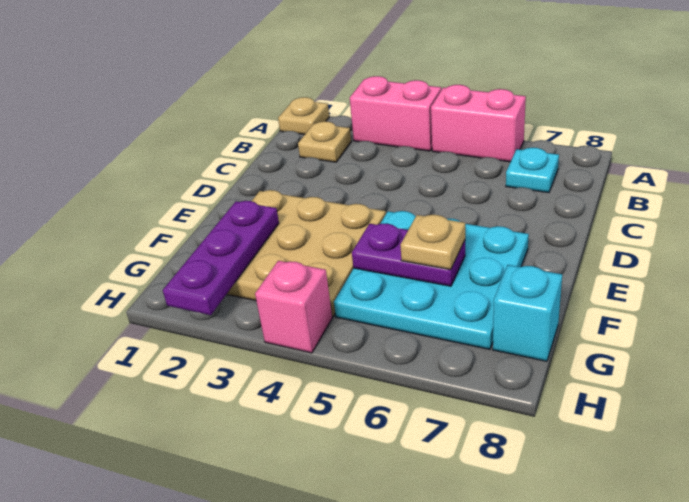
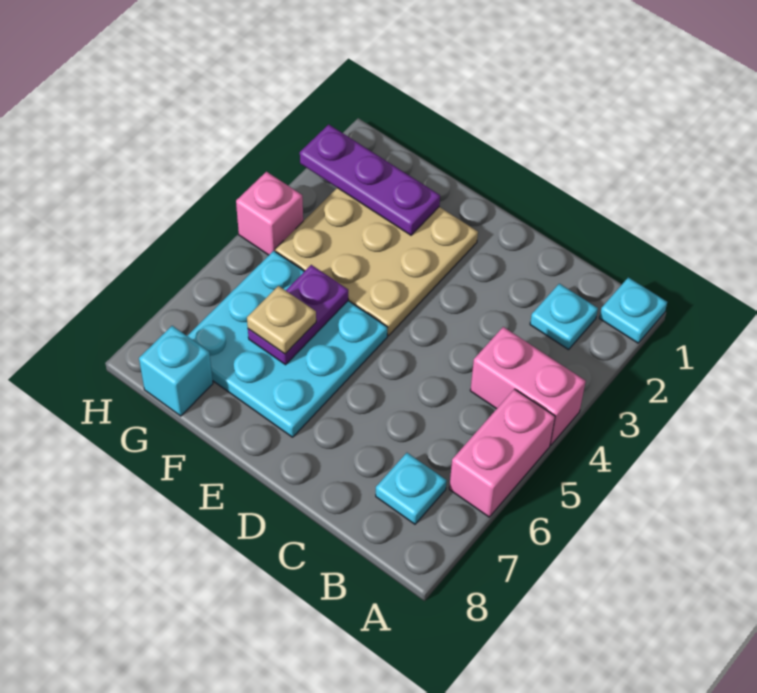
tan plate A1 level 1 -> cyan plate A1 level 1
pink brick A3:A4 level 1 -> pink brick A4:B4 level 1
tan plate B2 level 1 -> cyan plate B2 level 1

